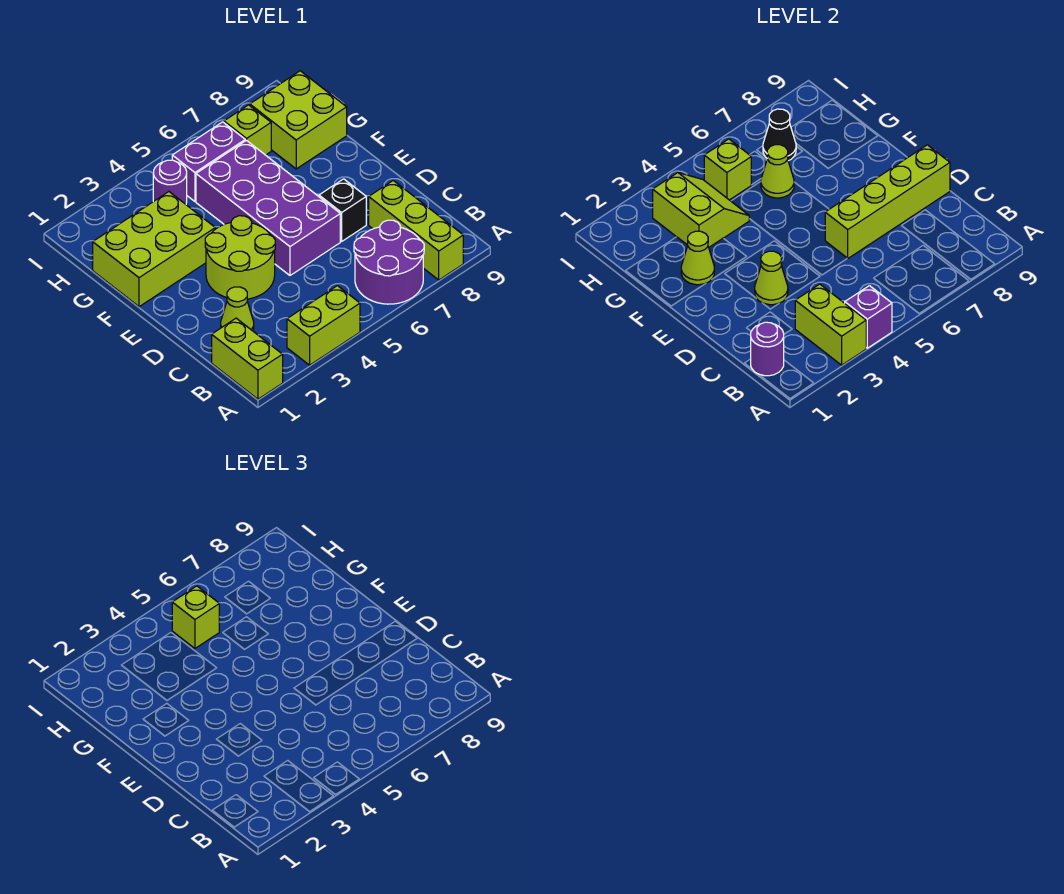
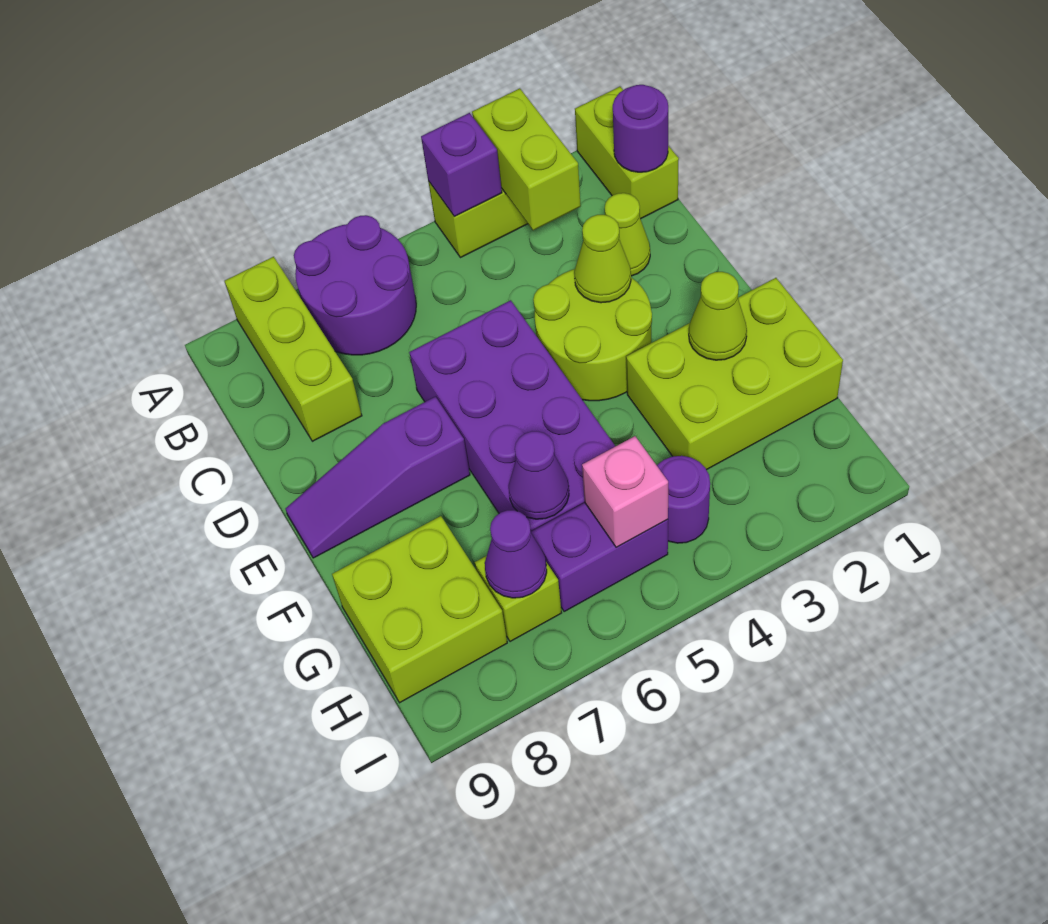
lime brick D6:D9 level 2 -> none
black brick D7 level 1 -> none
none -> purple slope E7:E9 level 1 top 7
lime slope G3:H4 level 2 top 3 -> none
lime cone G6 level 2 -> purple cone G6 level 2
lime brick H5 level 2 -> pink brick H5 level 2
lime brick H5 level 3 -> none
black cone H7 level 2 -> purple cone H7 level 2

